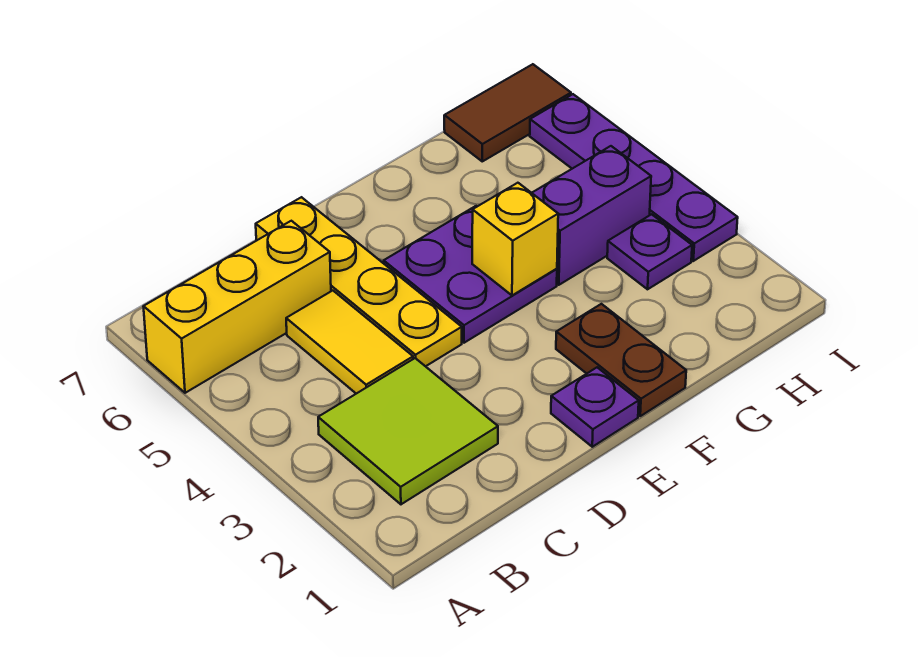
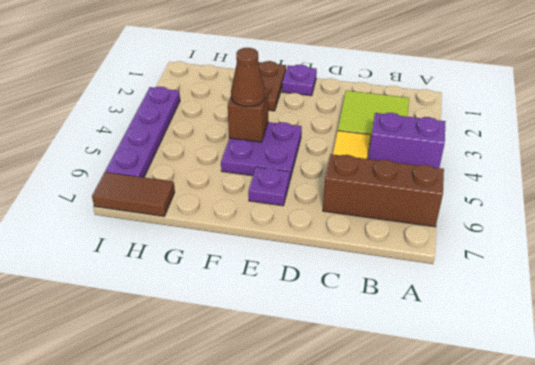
yellow brick A6:C6 level 1 -> brown brick A6:C6 level 1
yellow plate D4:D7 level 1 -> none
yellow brick F4 level 2 -> brown brick F4 level 2
none -> brown cone F4 level 3
purple brick G4:H4 level 1 -> purple brick A4:B4 level 1
purple plate H3 level 1 -> purple plate E6 level 1

